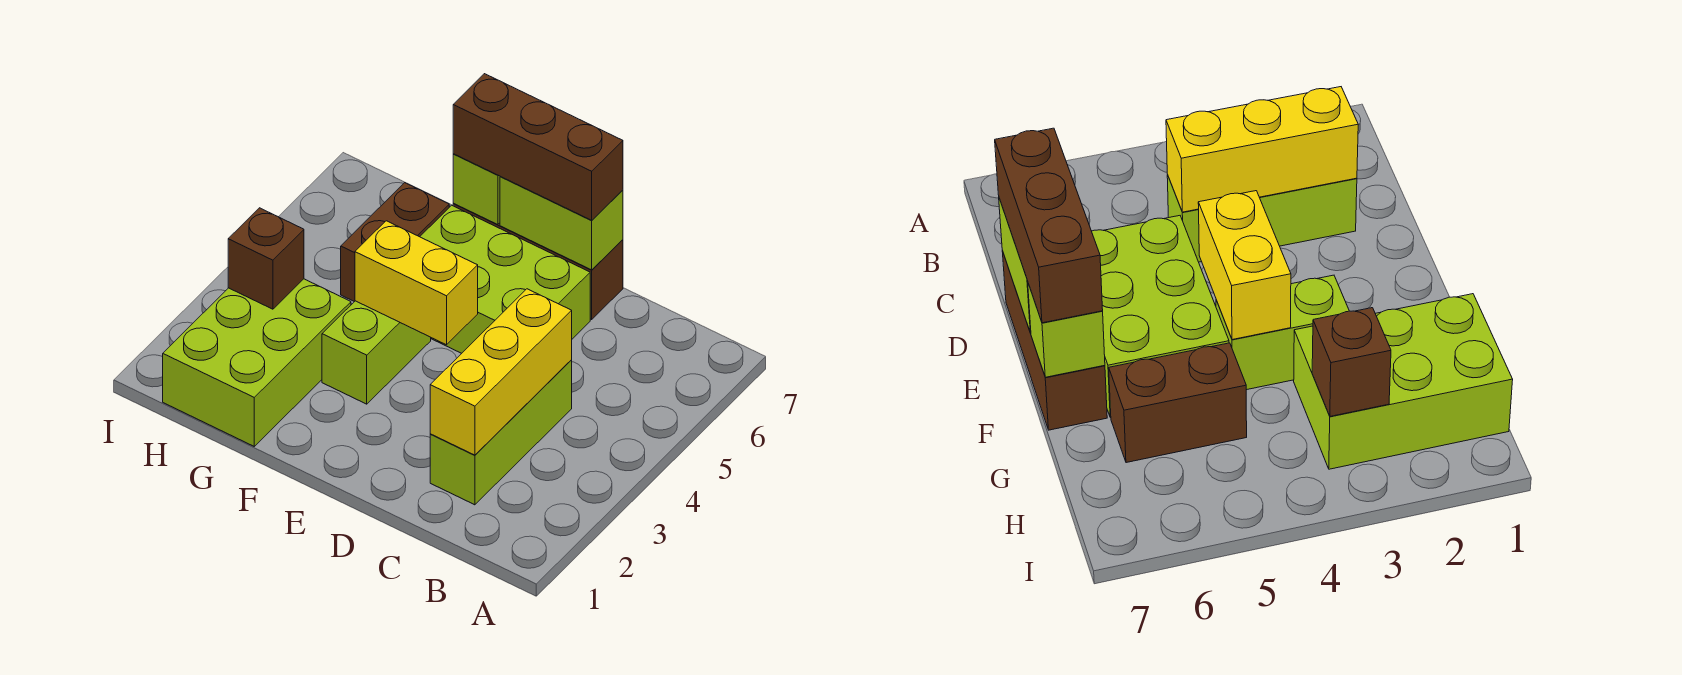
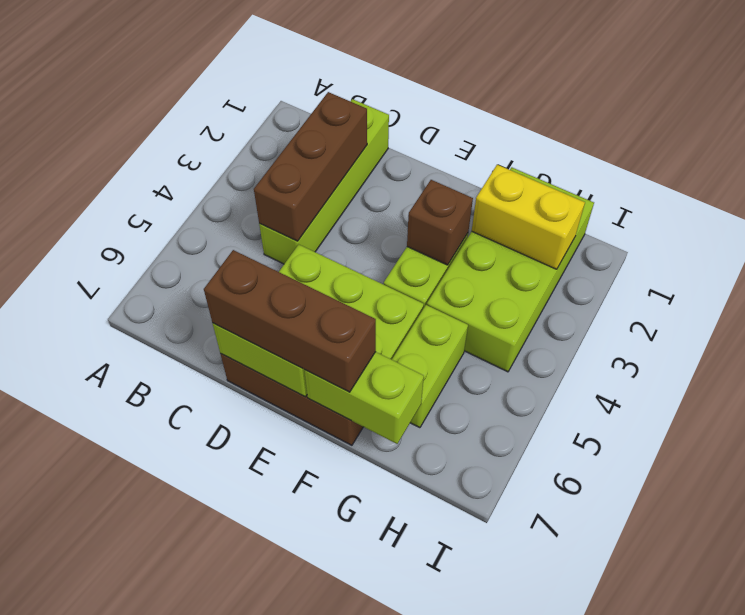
lime brick C2:C4 level 1 -> lime brick C1:C4 level 1
yellow brick C2:C4 level 2 -> brown brick C2:C4 level 2
yellow brick E4:F4 level 2 -> yellow brick G2:H2 level 2
lime brick F7 level 2 -> lime brick F7:G7 level 2
lime brick G1:H3 level 1 -> lime brick G1:H4 level 1
brown brick G5:G6 level 1 -> lime brick G5:G6 level 1
brown brick H3 level 2 -> brown brick F3 level 2

